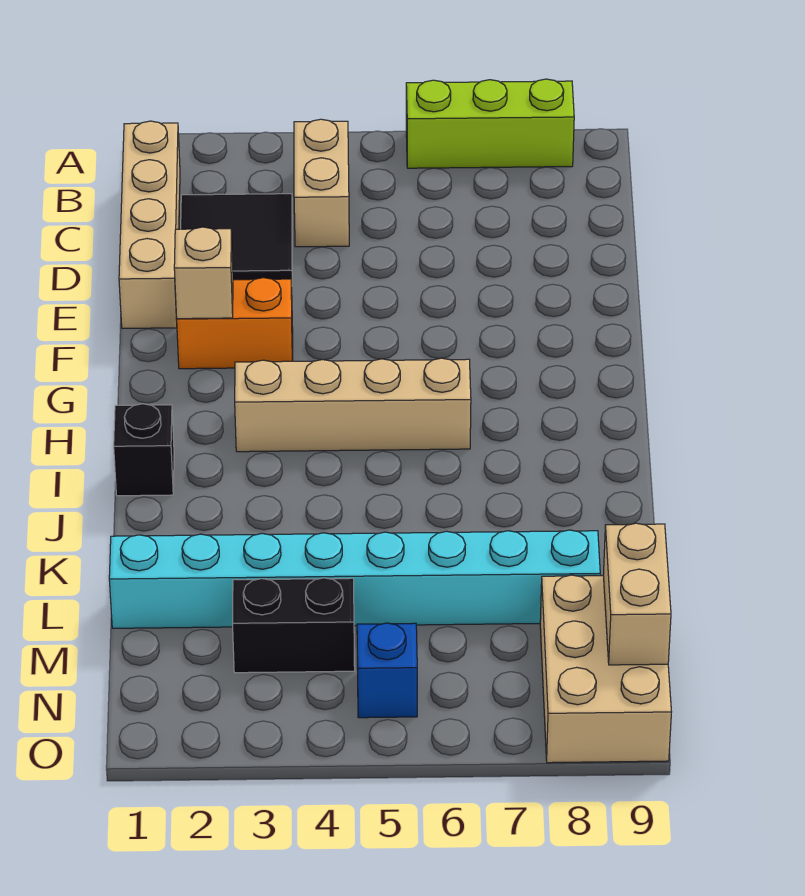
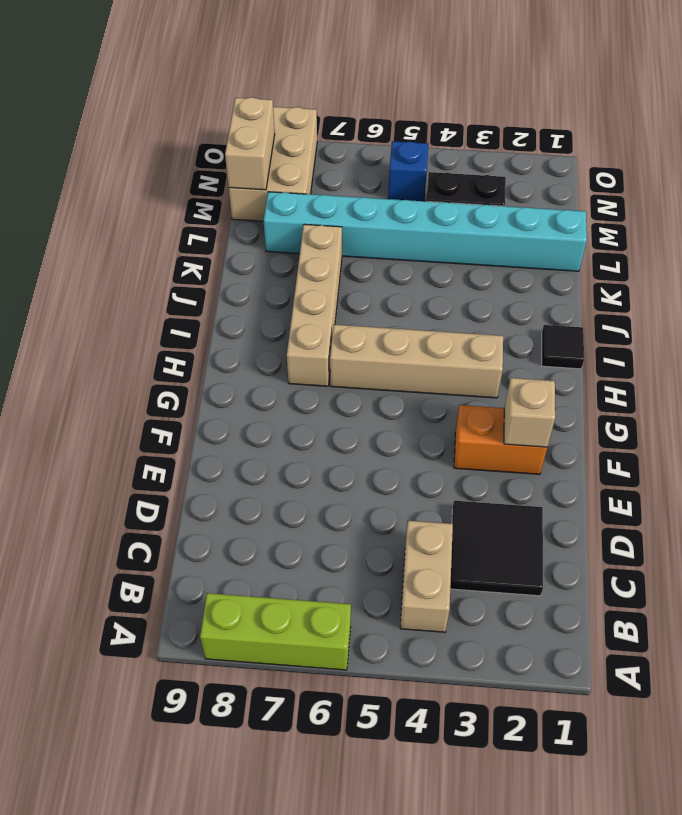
tan brick B1:E1 level 1 -> tan brick H7:K7 level 1
black brick I1 level 1 -> black tile I1 level 1

